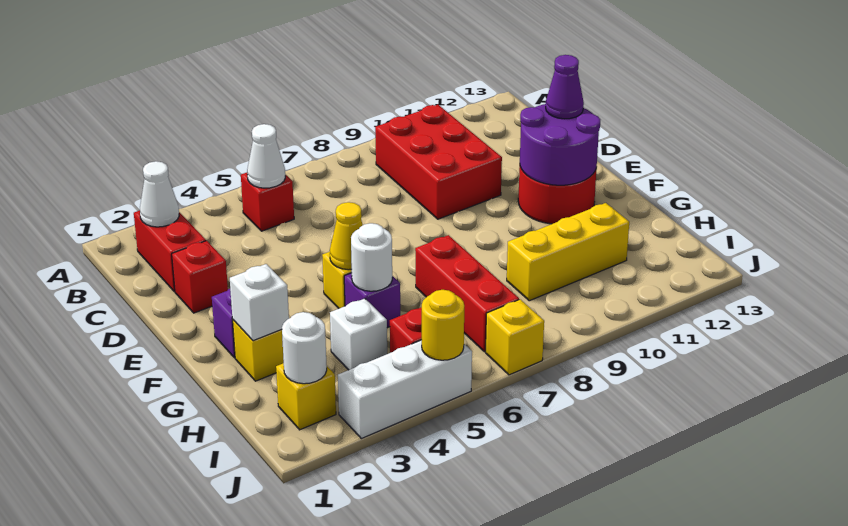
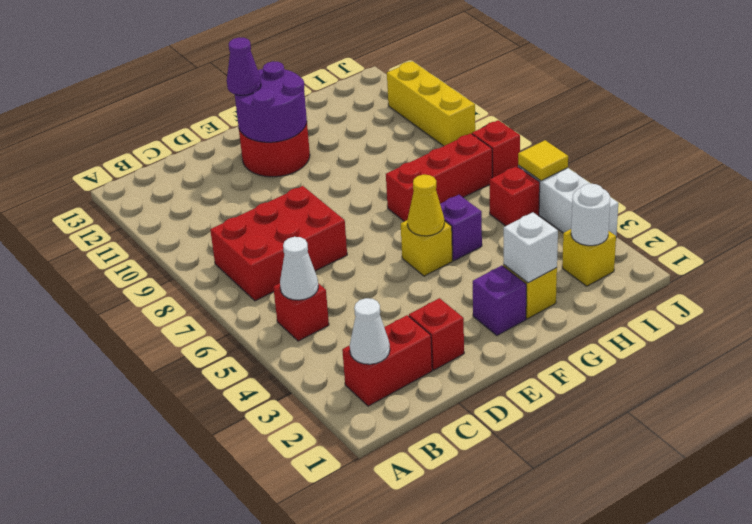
red brick B9:D10 level 1 -> red brick B7:D8 level 1
white round brick G5 level 2 -> none
white brick H4 level 1 -> none
yellow brick H9:H11 level 1 -> yellow brick J9:J11 level 1
yellow round brick J5 level 2 -> yellow tile J5 level 2
yellow brick J7 level 1 -> red brick J7 level 1

